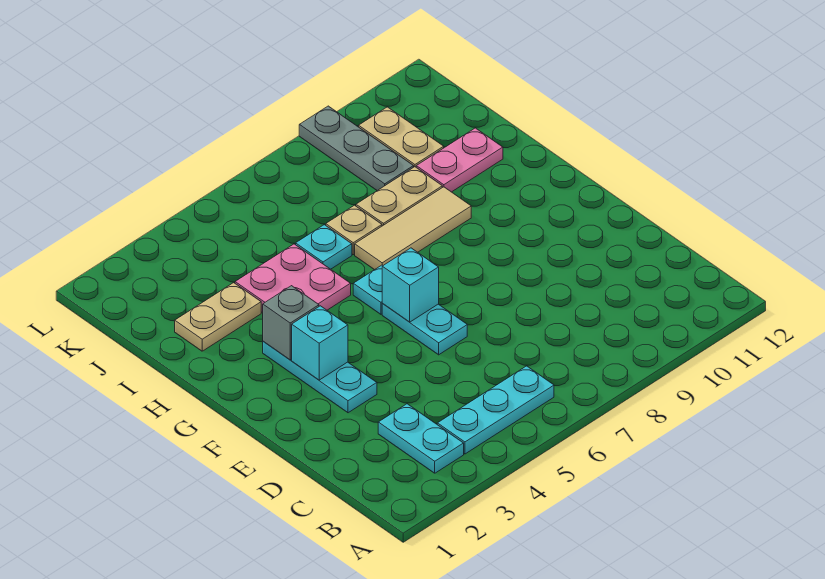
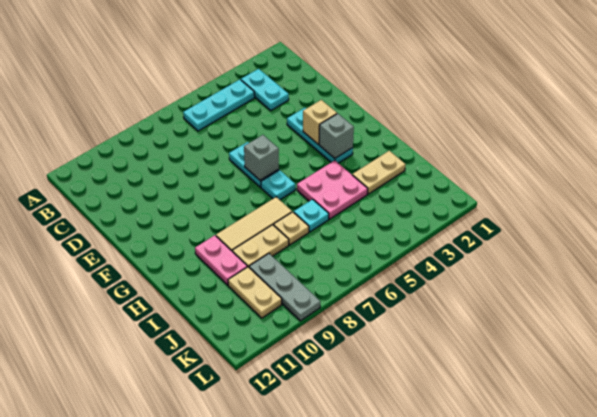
cyan brick F3 level 2 -> tan brick F3 level 2
cyan brick F6 level 2 -> grey brick F6 level 2
pink plate I10:I11 level 1 -> pink plate H10:I10 level 1

